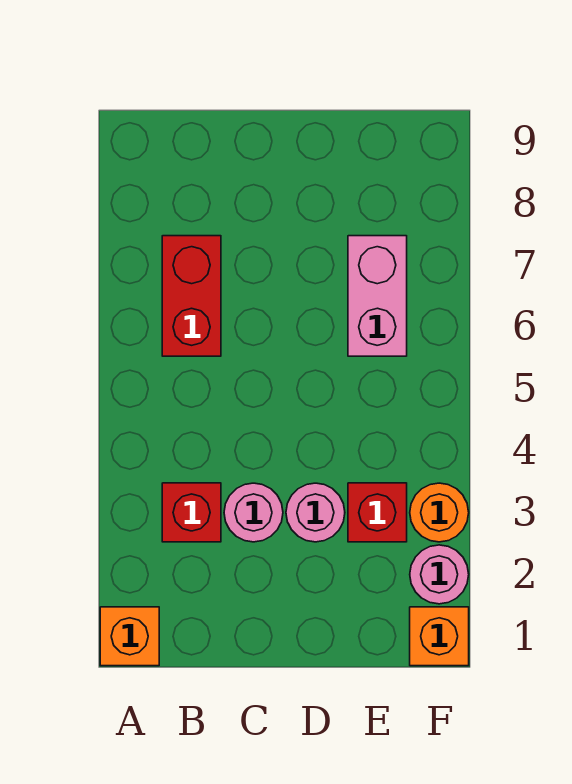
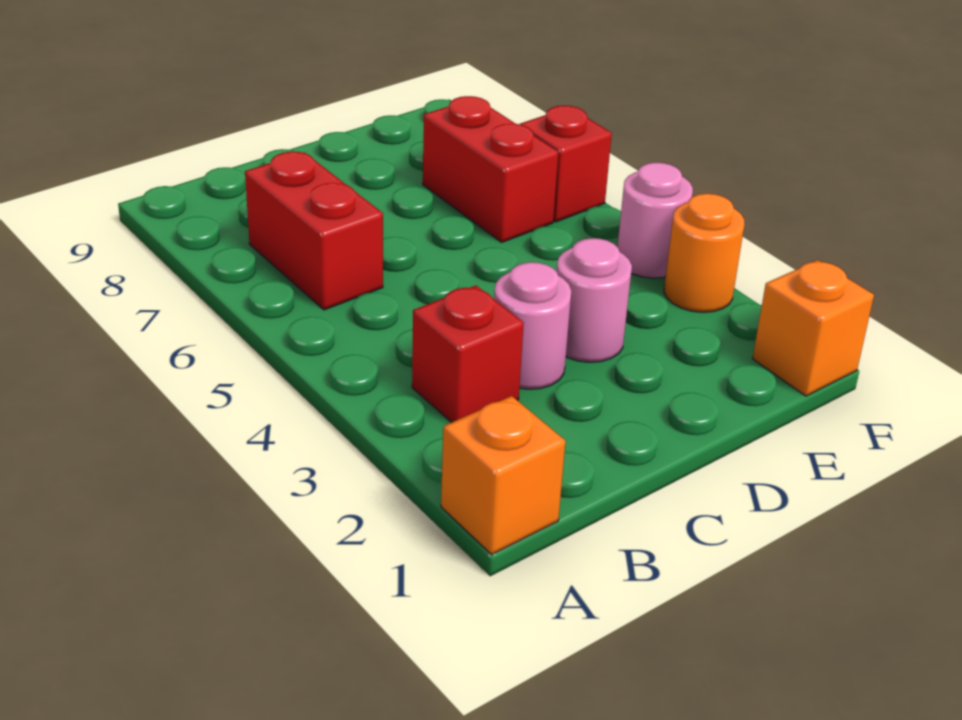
red brick E3 level 1 -> red brick F6 level 1
pink brick E6:E7 level 1 -> red brick E6:E7 level 1
pink round brick F2 level 1 -> pink round brick F4 level 1

